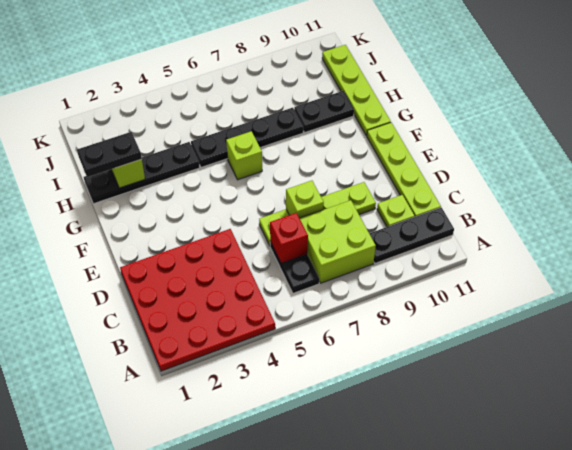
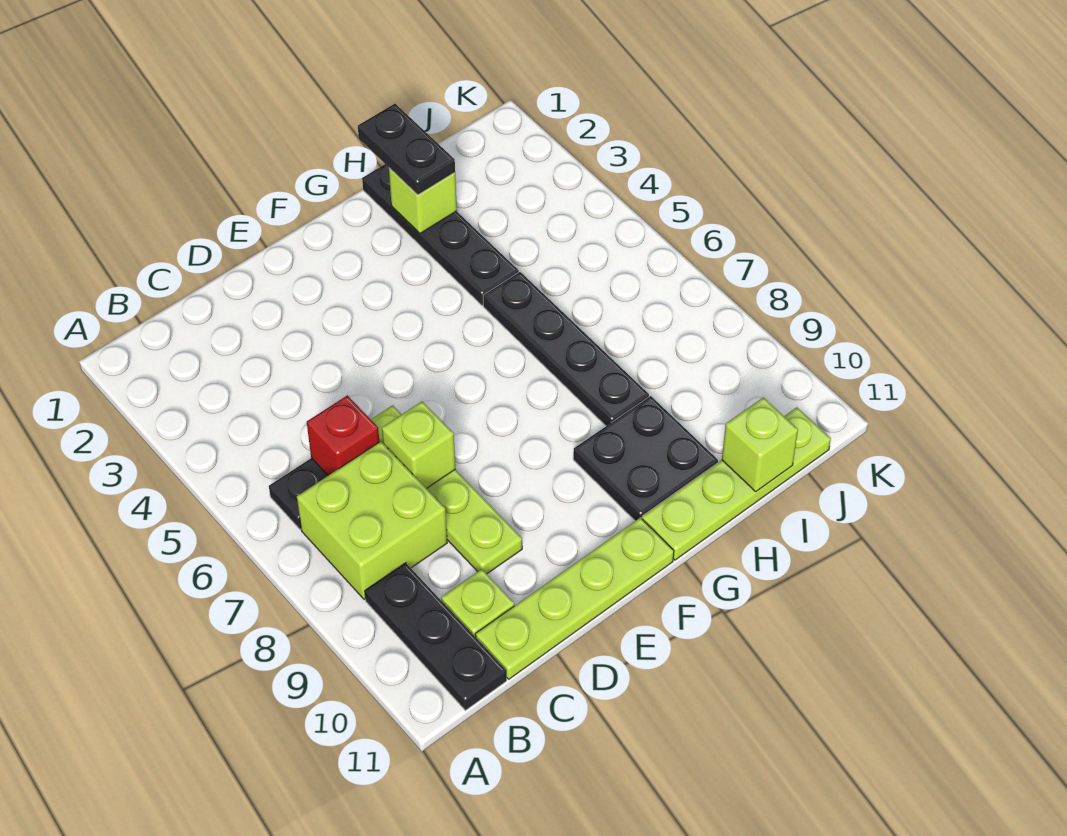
red plate A1:D4 level 1 -> none
lime brick G6 level 1 -> lime brick I11 level 2
black plate H9:H10 level 1 -> black plate G9:H10 level 1

